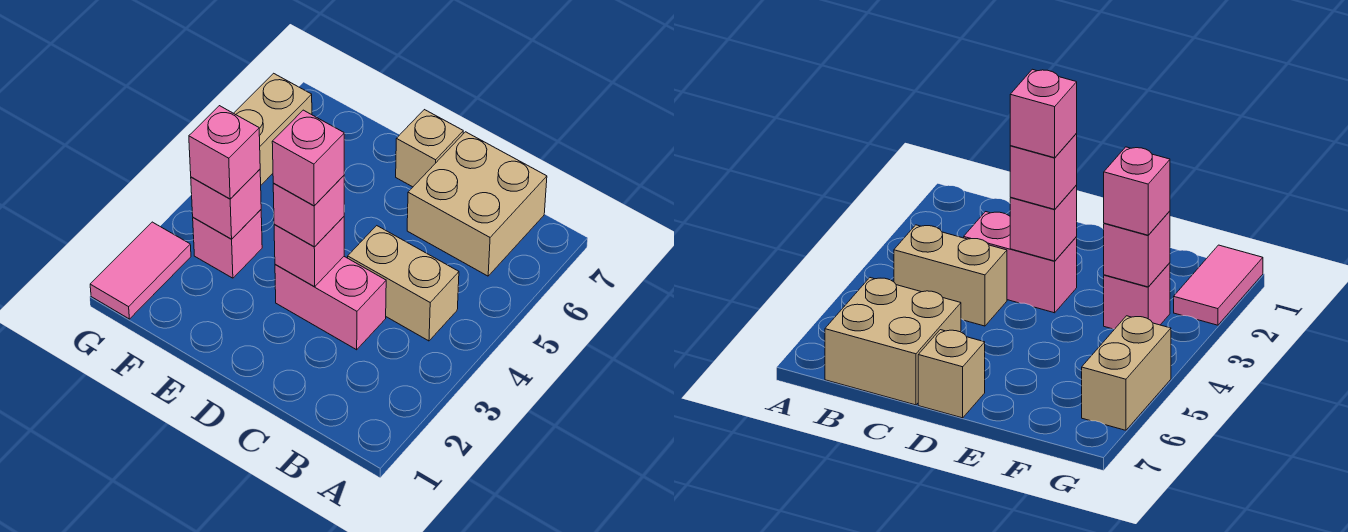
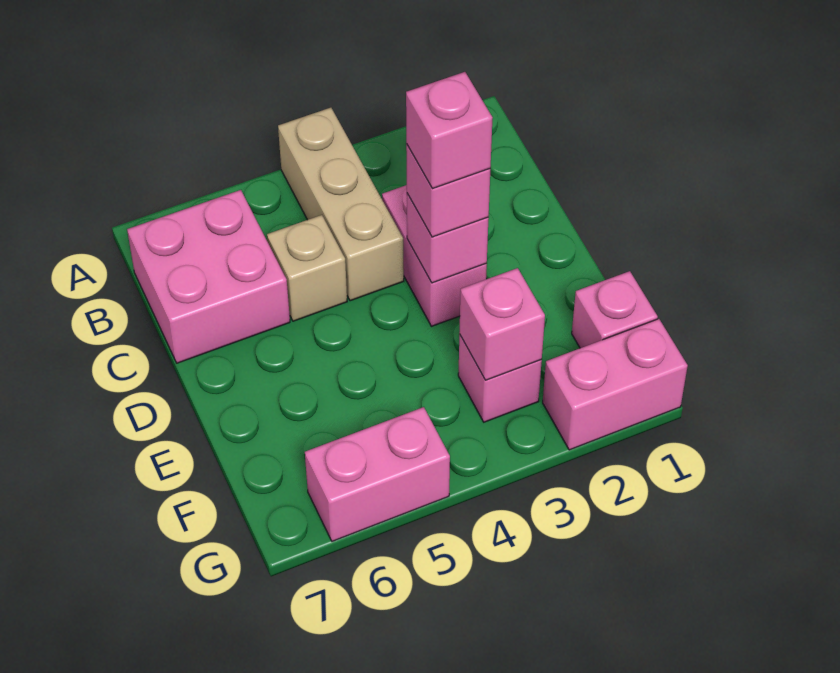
tan brick B4:C4 level 1 -> tan brick A4:C4 level 1
tan brick B6:C7 level 1 -> pink brick B6:C7 level 1
tan brick D7 level 1 -> tan brick C5 level 1
pink brick F3 level 3 -> pink brick F1 level 1
pink tile G1:G2 level 1 -> pink brick G1:G2 level 1
tan brick G5:G6 level 1 -> pink brick G5:G6 level 1

